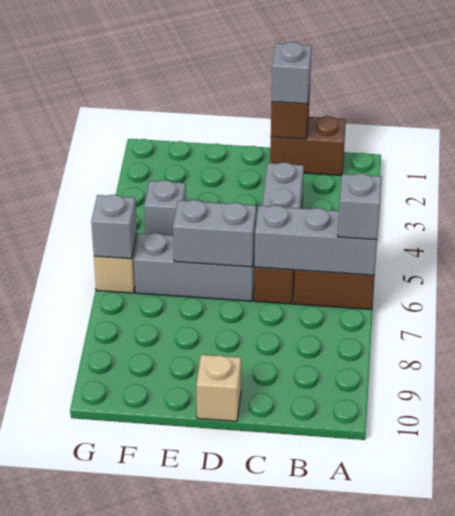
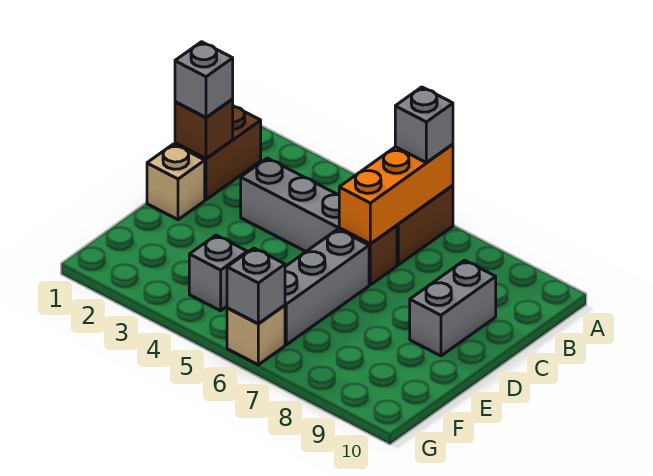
grey brick A6:C6 level 2 -> orange brick A6:C6 level 2
grey brick D6:E6 level 2 -> grey brick C9:D9 level 1
tan brick D10 level 1 -> tan brick D1 level 1

